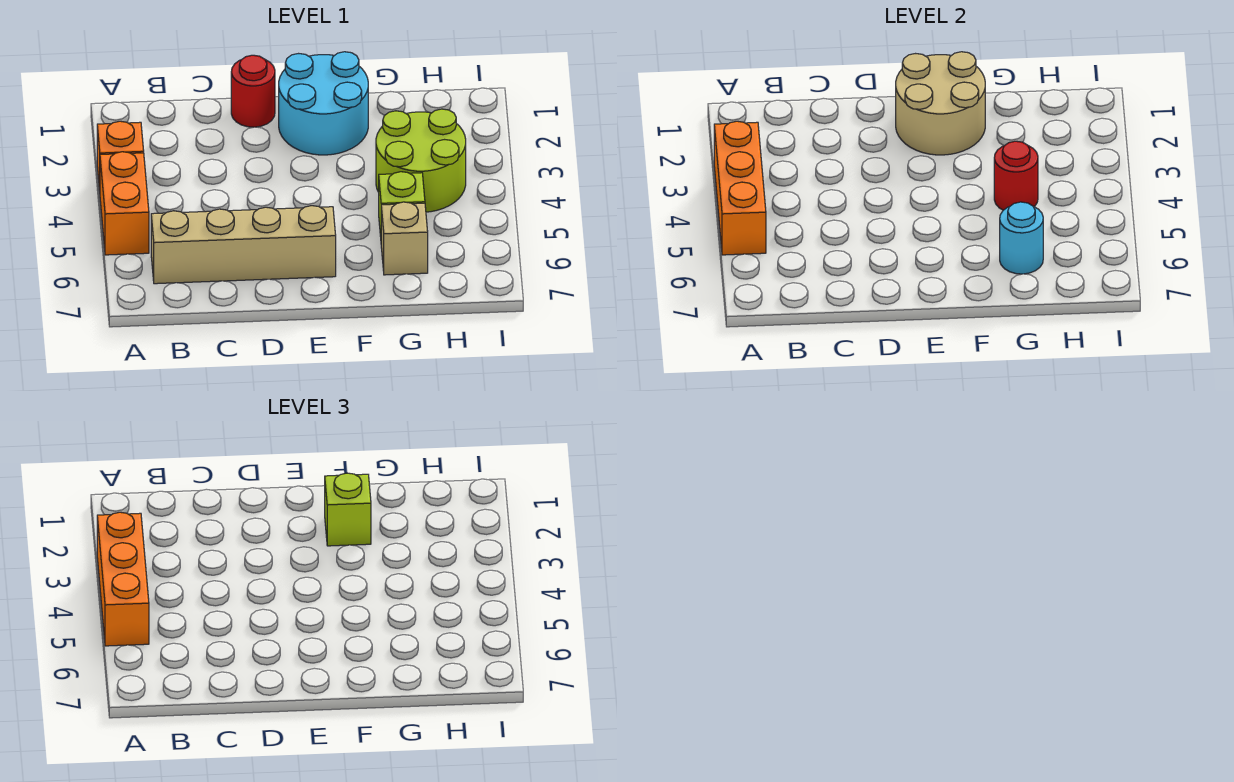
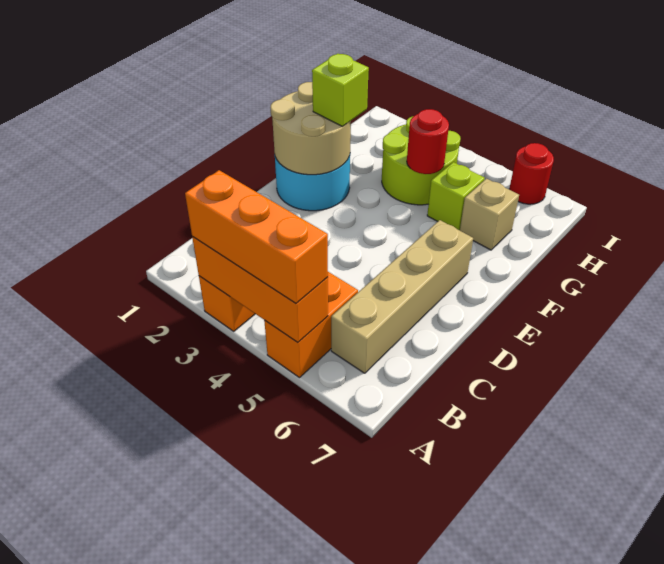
orange brick A4:A5 level 1 -> orange brick A5:B5 level 1
red round brick D1 level 1 -> red round brick I6 level 1
cyan round brick G6 level 2 -> none

